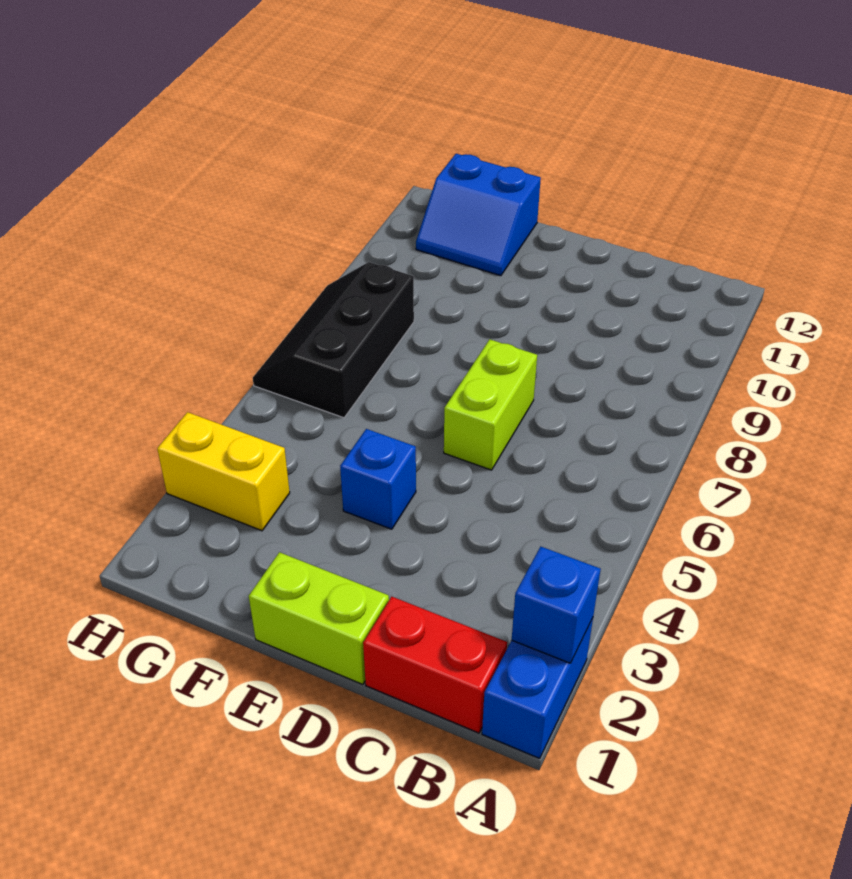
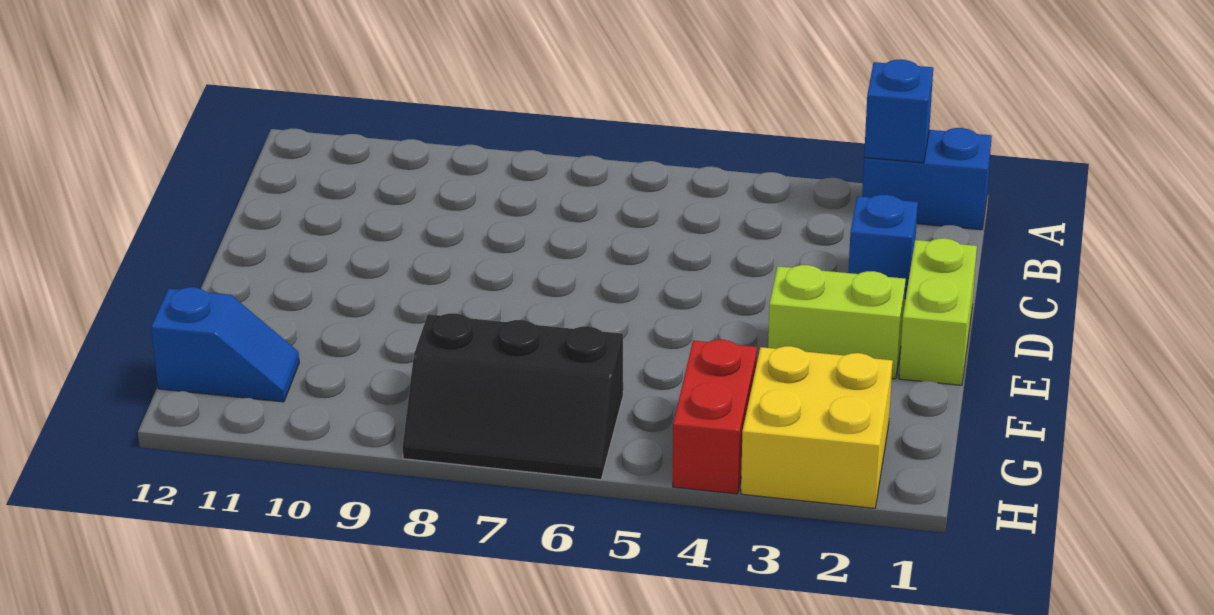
red brick B1:C1 level 1 -> red brick G4:H4 level 1
lime brick D6:D7 level 1 -> lime brick E2:E3 level 1
blue brick E4 level 1 -> blue brick C2 level 1
blue slope F11:G12 level 1 top 12 -> blue slope G11:G12 level 1 top 12
yellow brick G3:H3 level 1 -> yellow brick G2:H3 level 1

